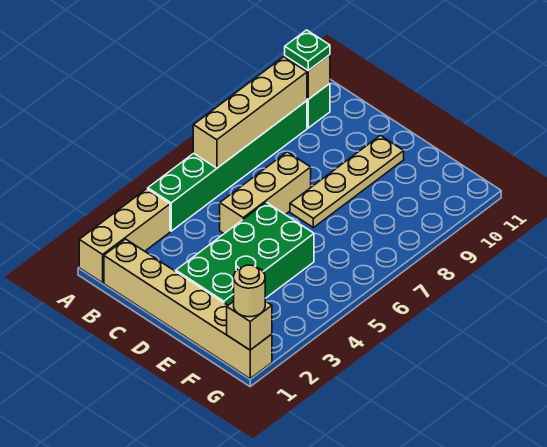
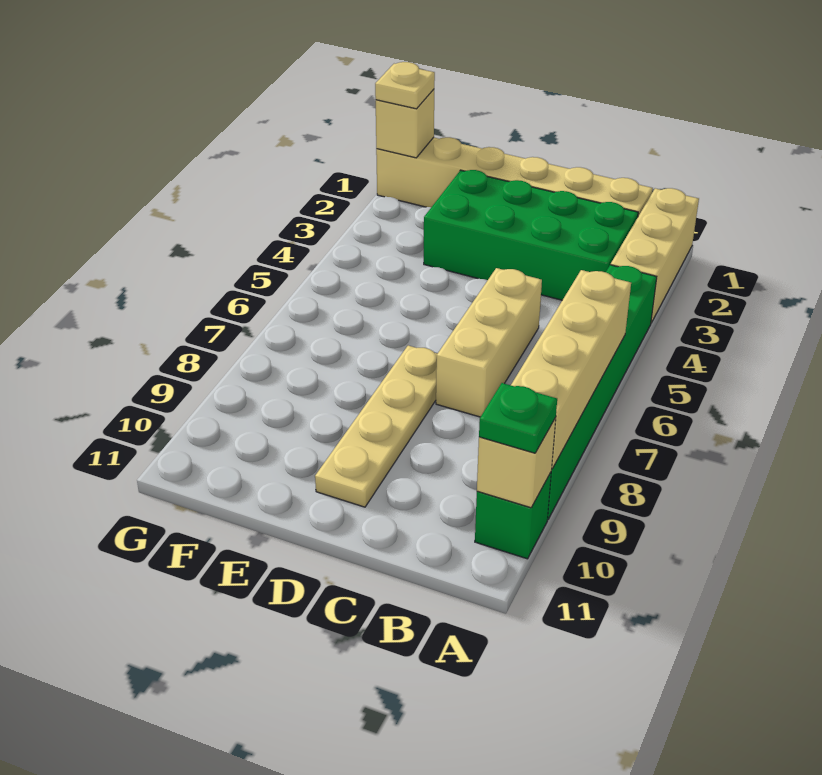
green brick D2:E5 level 1 -> green brick B2:E3 level 1
tan round brick G1 level 3 -> tan plate G1 level 3

